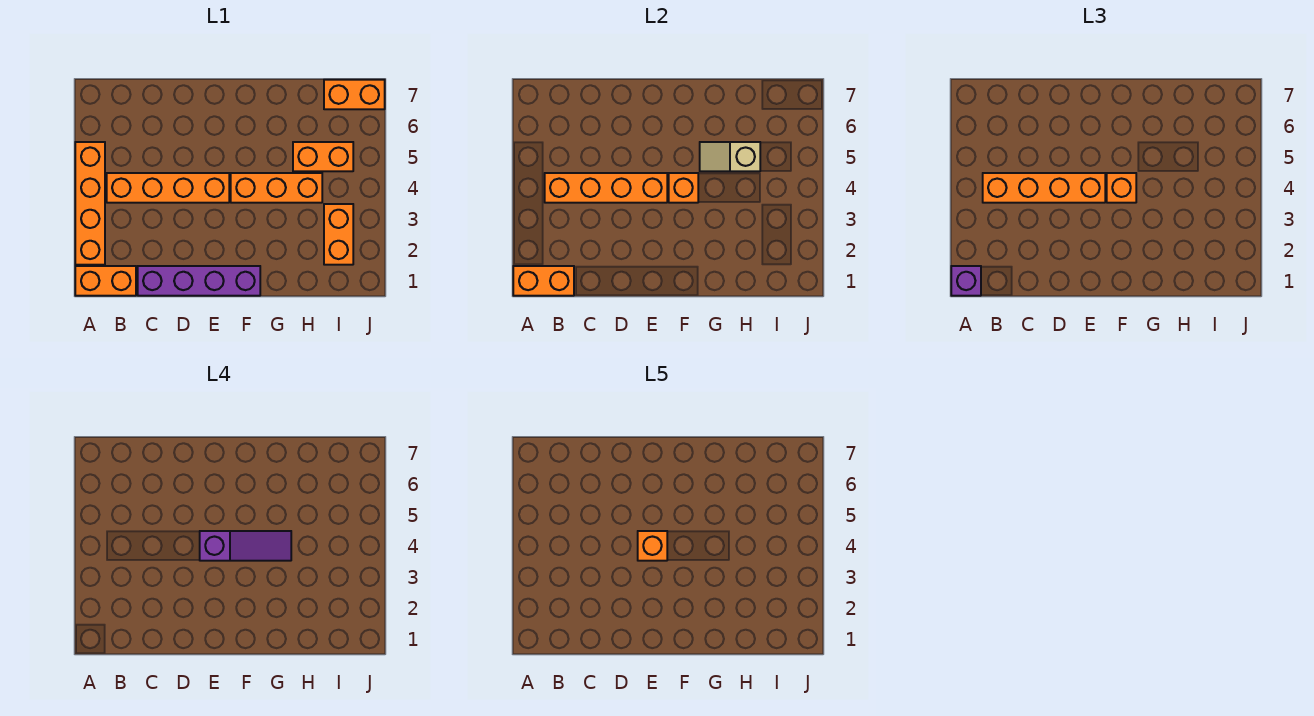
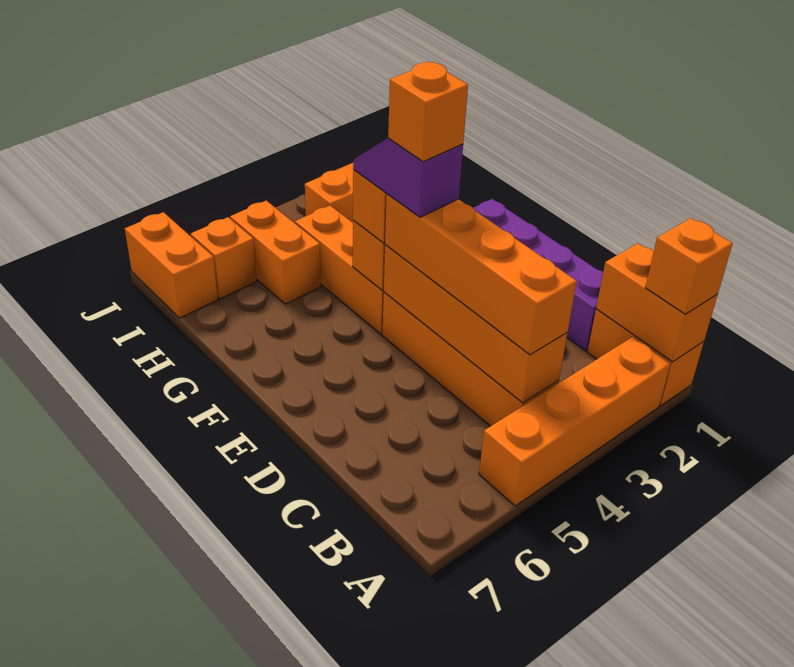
purple brick A1 level 3 -> orange brick A1 level 3
purple slope E4:G4 level 4 top E -> purple slope E4:F4 level 4 top E
tan slope G5:H5 level 2 top H -> none
none -> orange brick I6 level 1

